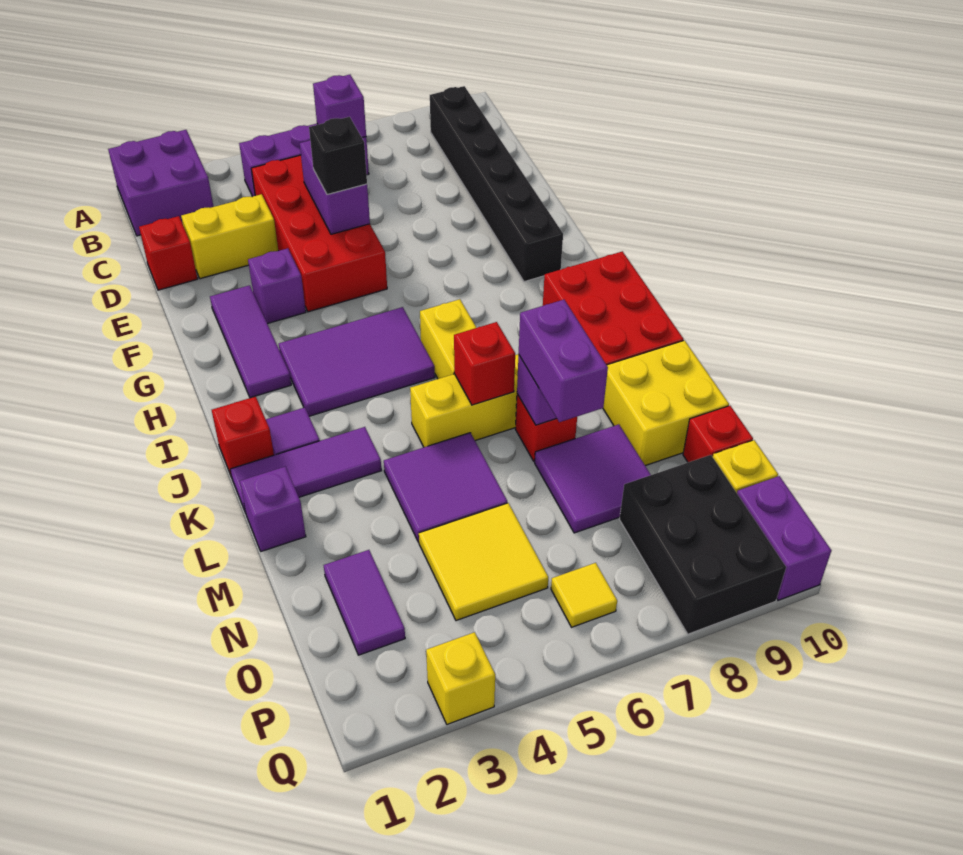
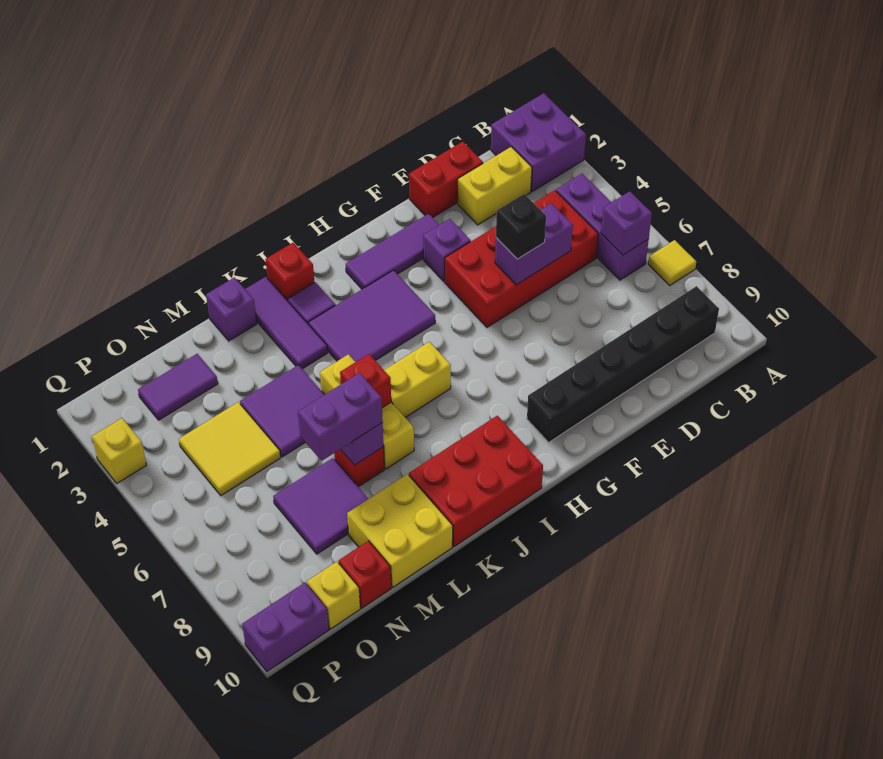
red brick D1 level 1 -> red brick D1:E1 level 1
yellow brick D2:D3 level 1 -> yellow brick C2:D2 level 1
purple tile H3:I5 level 1 -> purple tile H3:J4 level 1
black brick O8:Q9 level 1 -> none
yellow tile P6 level 1 -> yellow tile A7 level 1

